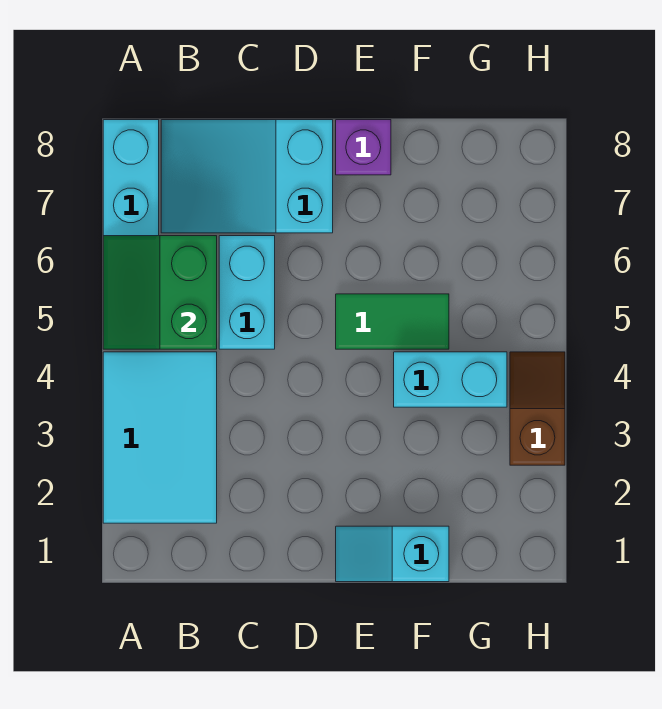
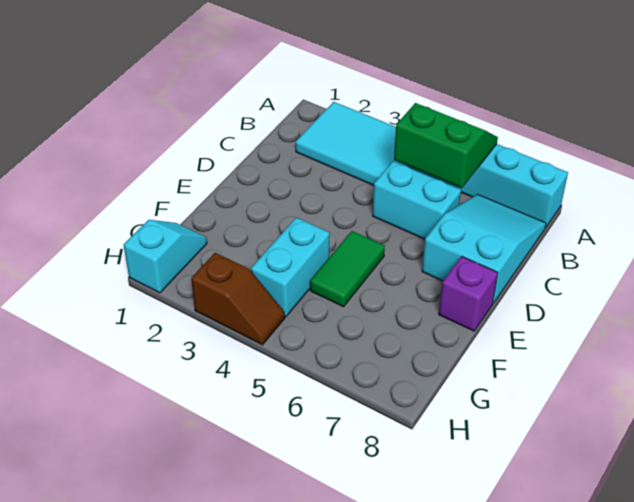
cyan slope E1:F1 level 1 top F -> cyan slope G1:H1 level 1 top H

